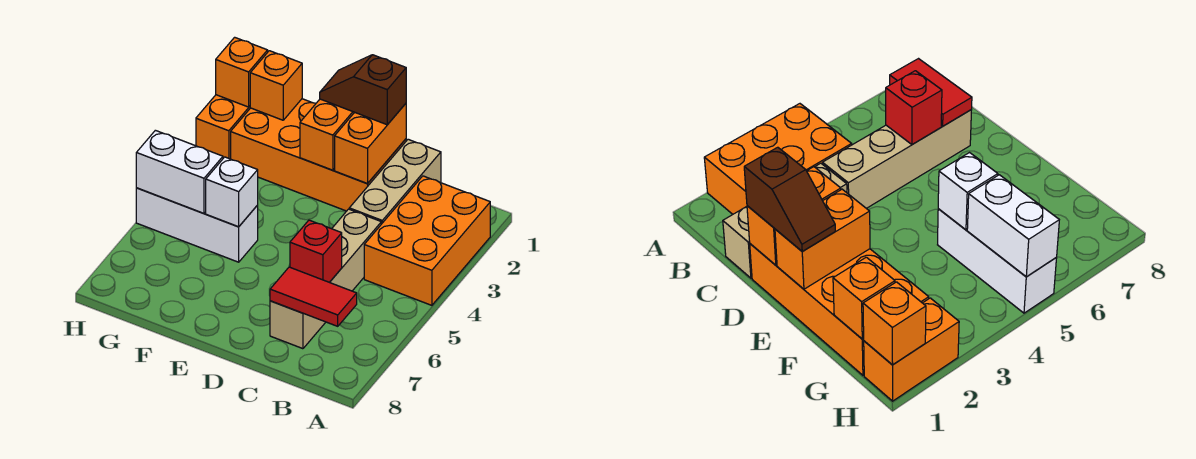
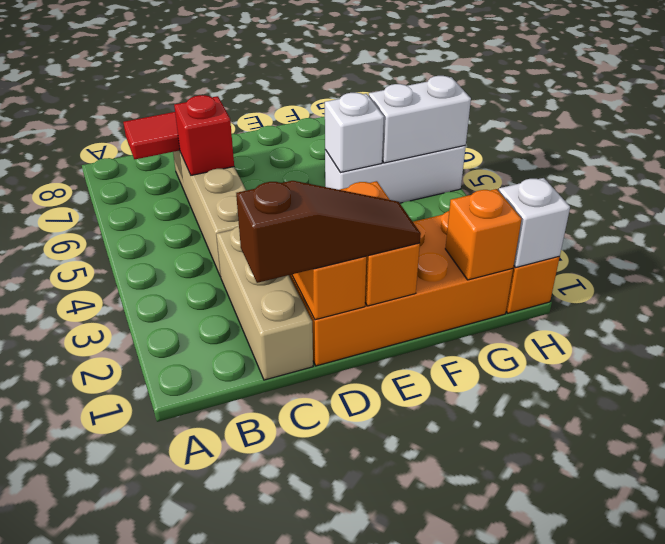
orange brick A2:B4 level 1 -> none
brown slope D1:E1 level 3 top D -> brown slope C1:E1 level 3 top C
orange brick H1 level 2 -> white brick H1 level 2

